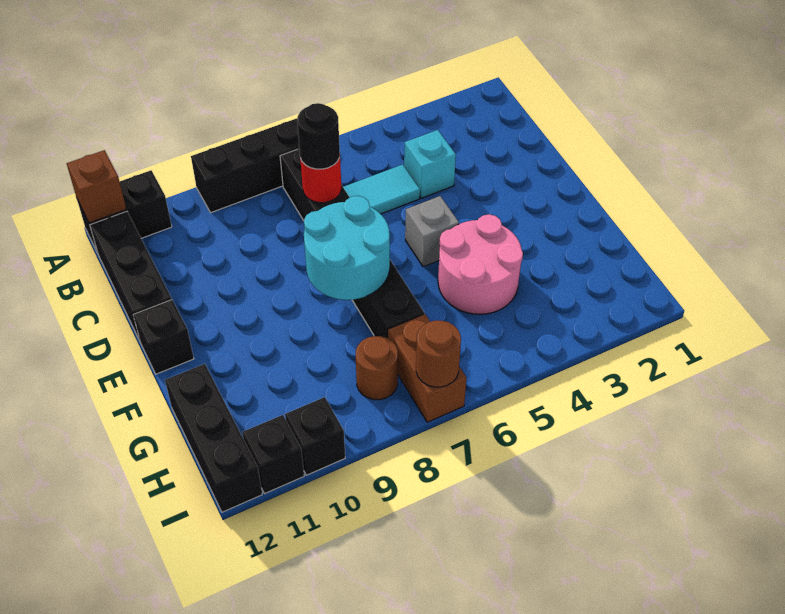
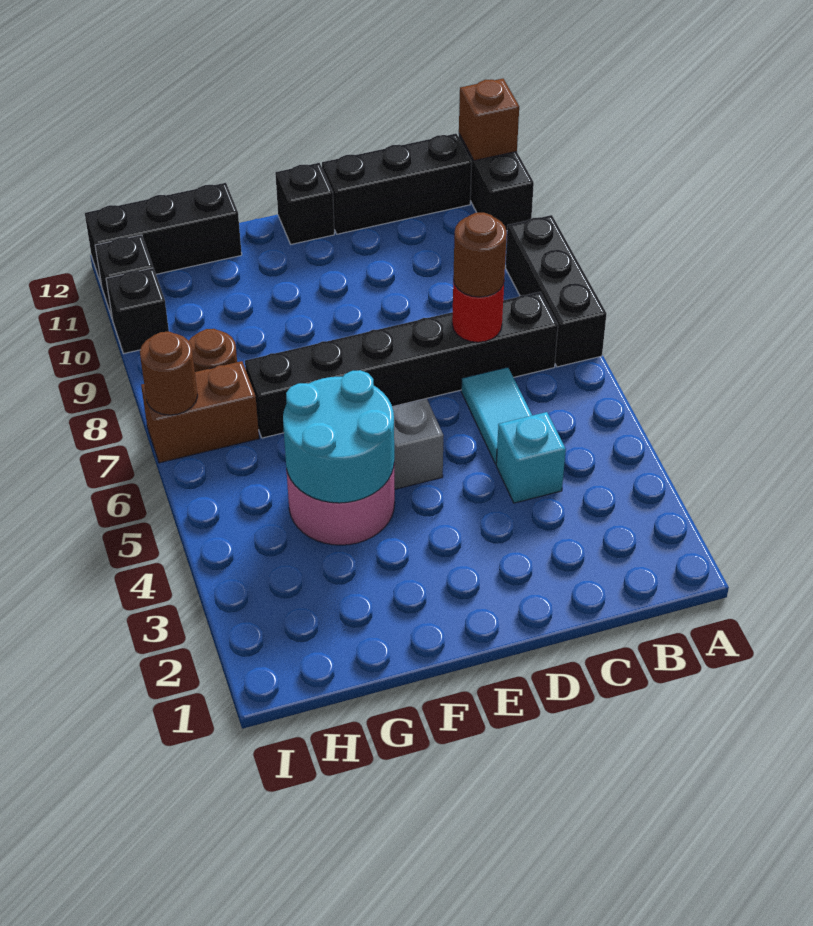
black round brick C7 level 3 -> brown round brick C7 level 3
cyan round brick E7:F8 level 2 -> cyan round brick F4:G5 level 2

